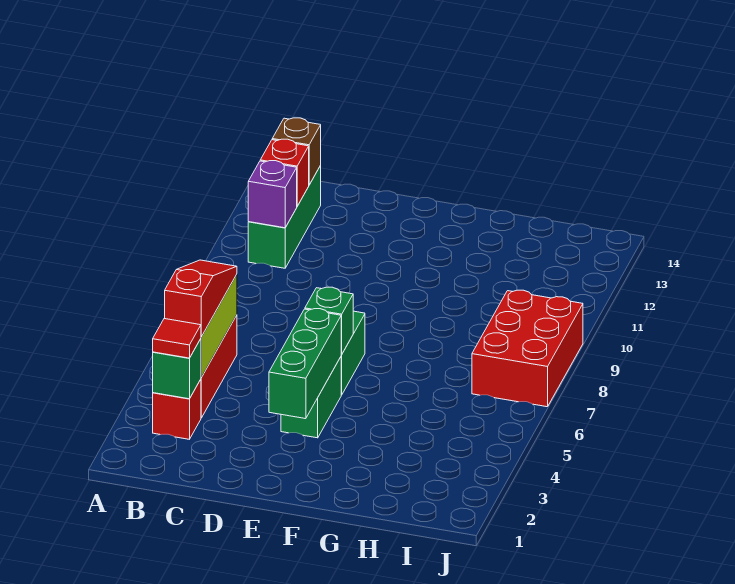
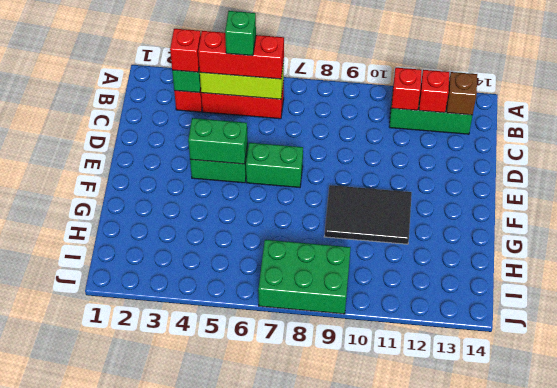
red tile B3 level 3 -> red brick B3 level 3
red slope B4:B6 level 3 top 4 -> red brick B4:B6 level 3
purple brick B11 level 2 -> red brick B11 level 2
green brick E3:E5 level 2 -> green brick E4:E5 level 2
green brick E6 level 2 -> green brick B5 level 4
none -> black tile F9:G11 level 1
red brick I7:J9 level 1 -> green brick I7:J9 level 1

